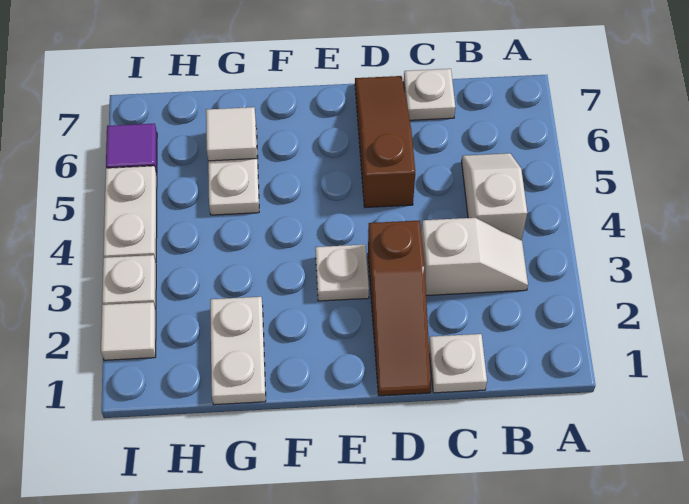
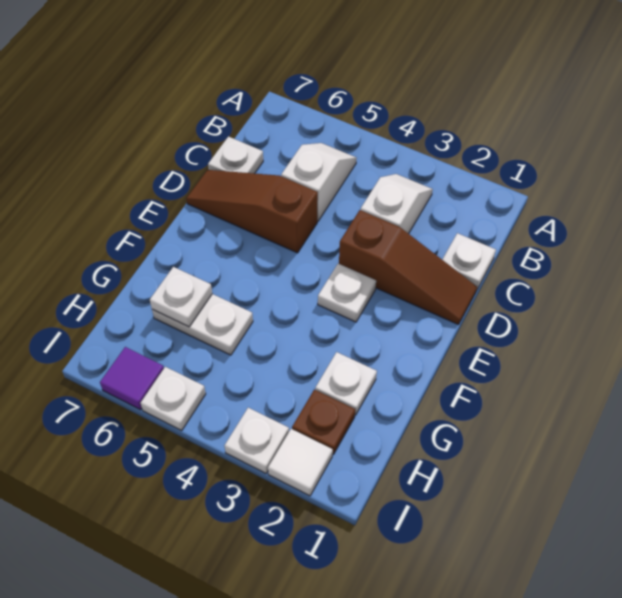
white slope B4:B5 level 1 top 4 -> white slope B5:C5 level 1 top C
white plate G1:G2 level 1 -> white plate G2 level 1
white tile G6 level 2 -> white plate G6 level 2
none -> brown plate H2 level 1
white plate I4:I5 level 1 -> white plate I5 level 1

